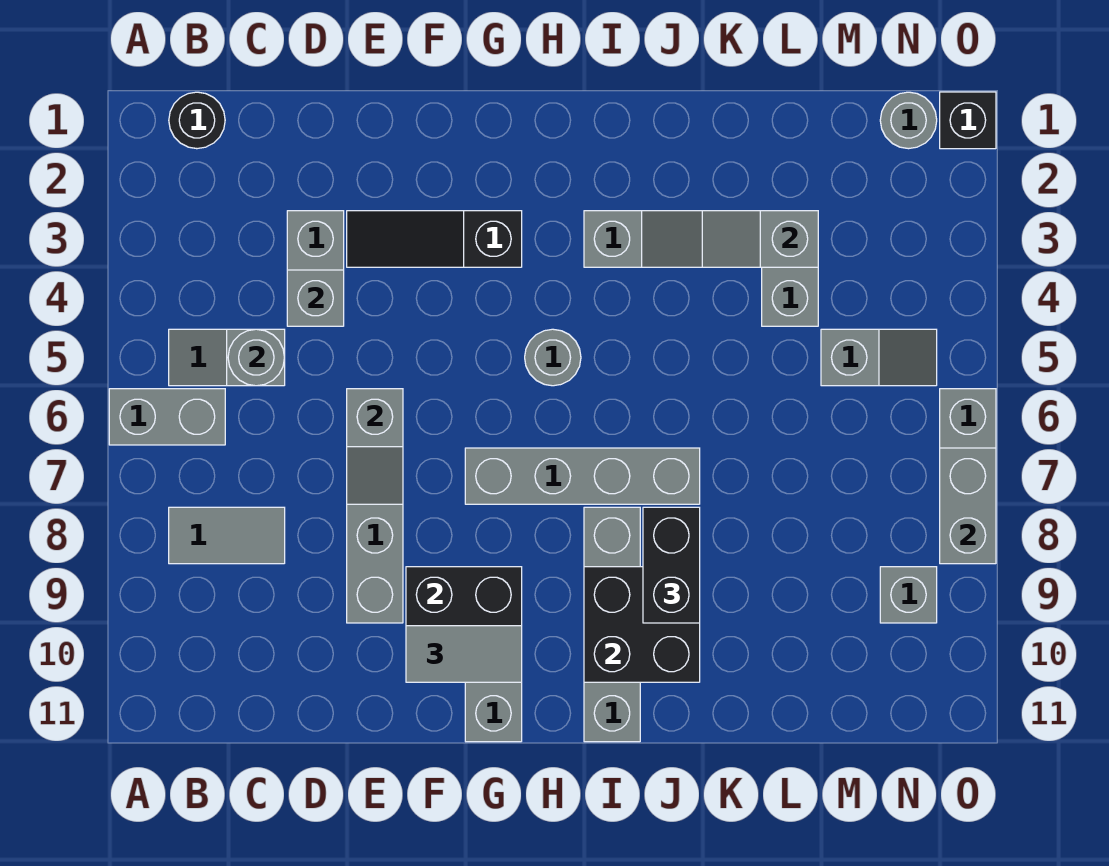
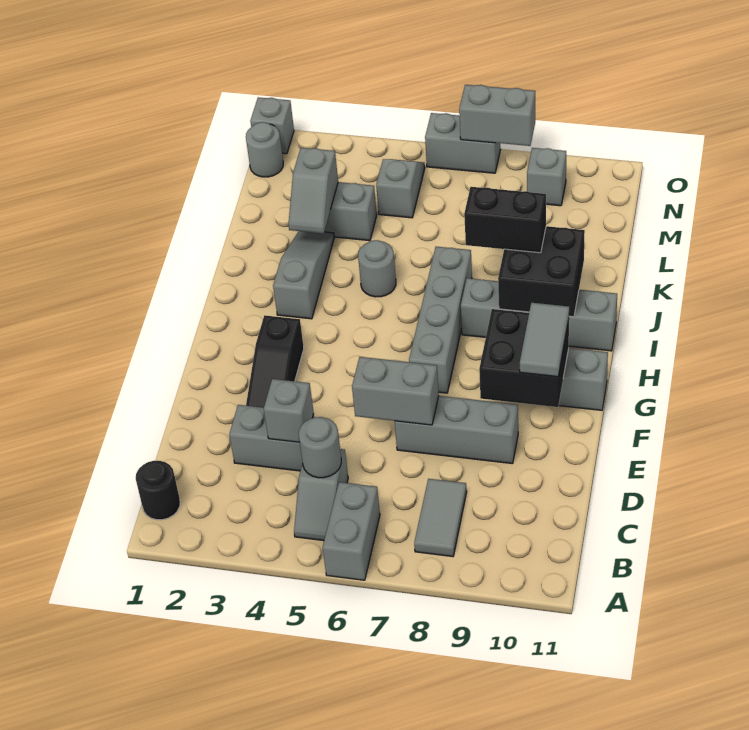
grey slope E6:E7 level 2 top 6 -> grey brick E6:E7 level 2
grey round brick H5 level 1 -> grey round brick J5 level 1
black brick O1 level 1 -> grey brick O1 level 1

